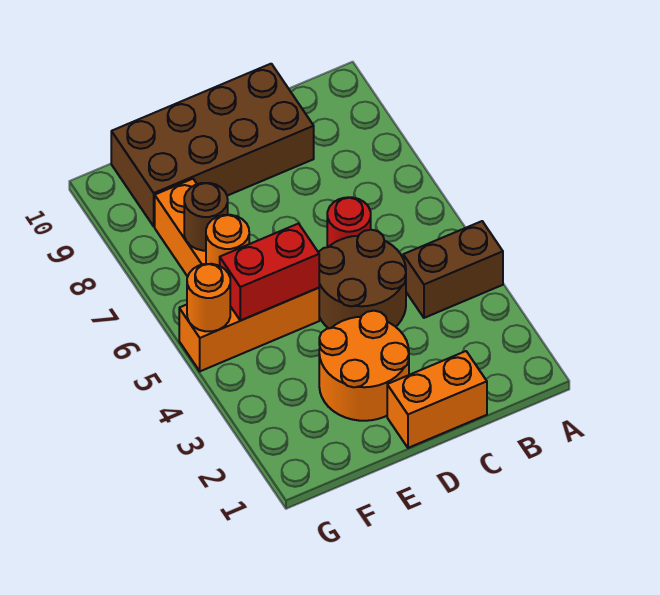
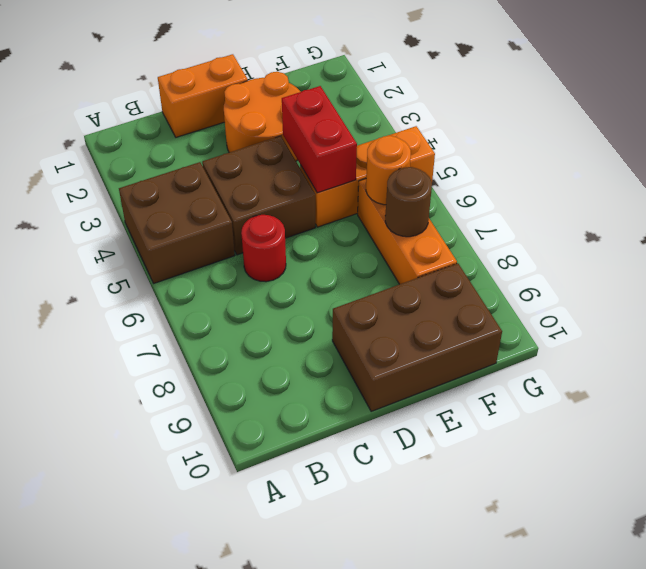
brown brick A4:B4 level 1 -> brown brick A4:B5 level 1
brown round brick C4:D5 level 1 -> brown brick C4:D5 level 1
brown brick C9:F10 level 1 -> brown brick D9:F10 level 1
red brick E5:F5 level 2 -> red brick E4:E5 level 2
orange round brick G5 level 2 -> none

